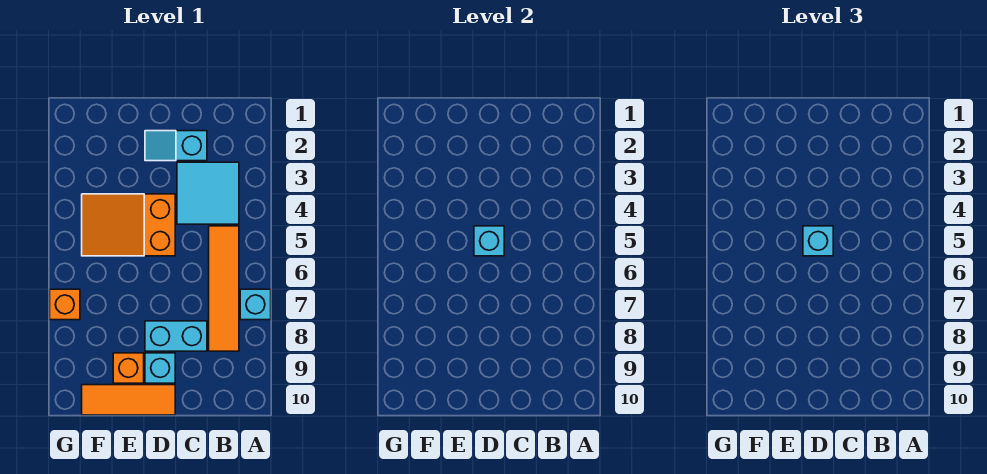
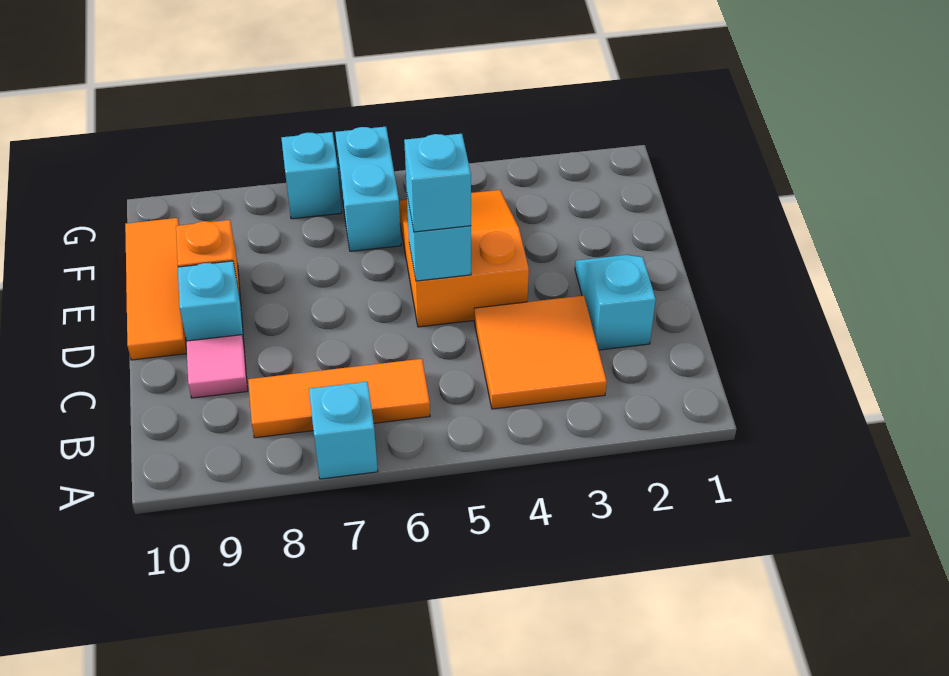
cyan tile B3:C4 level 1 -> orange tile B3:C4 level 1
orange tile B5:B8 level 1 -> orange tile B6:B8 level 1
cyan brick C8:D8 level 1 -> cyan brick F6:G6 level 1
none -> pink tile C9 level 1
orange brick G7 level 1 -> cyan brick G7 level 1

